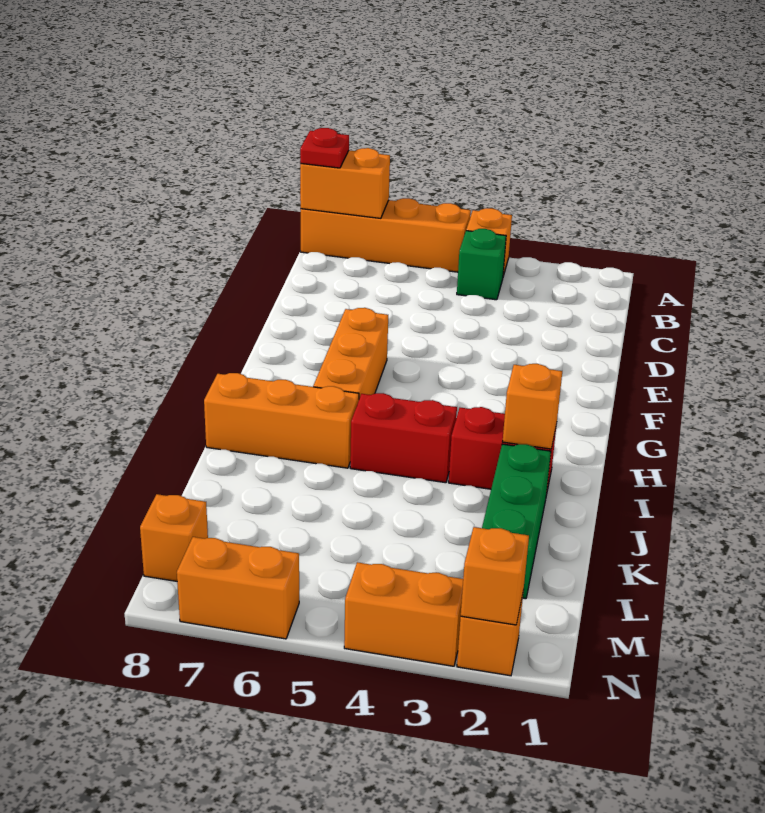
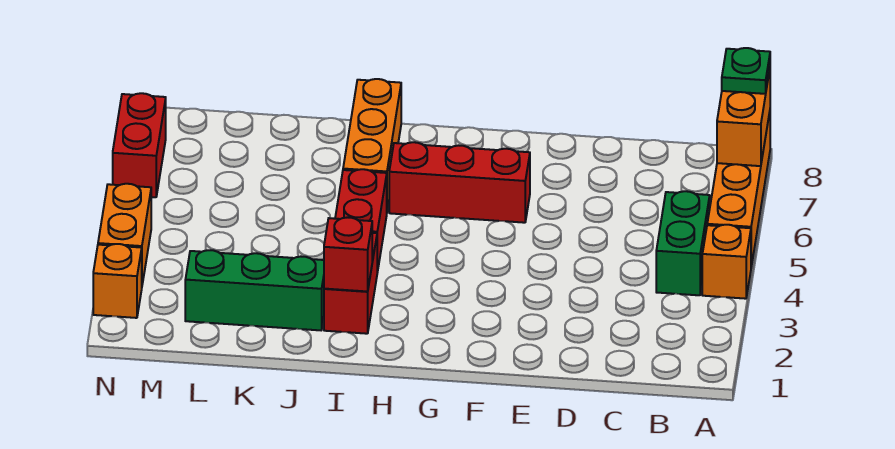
red plate A8 level 3 -> green plate A8 level 3
green brick B4 level 1 -> green brick B4:B5 level 1
orange brick F6:H6 level 1 -> red brick F6:H6 level 1
orange brick I2 level 2 -> red brick I2 level 2
orange brick M8 level 1 -> none
orange brick N2 level 2 -> none
orange brick N6:N7 level 1 -> red brick N6:N7 level 1

